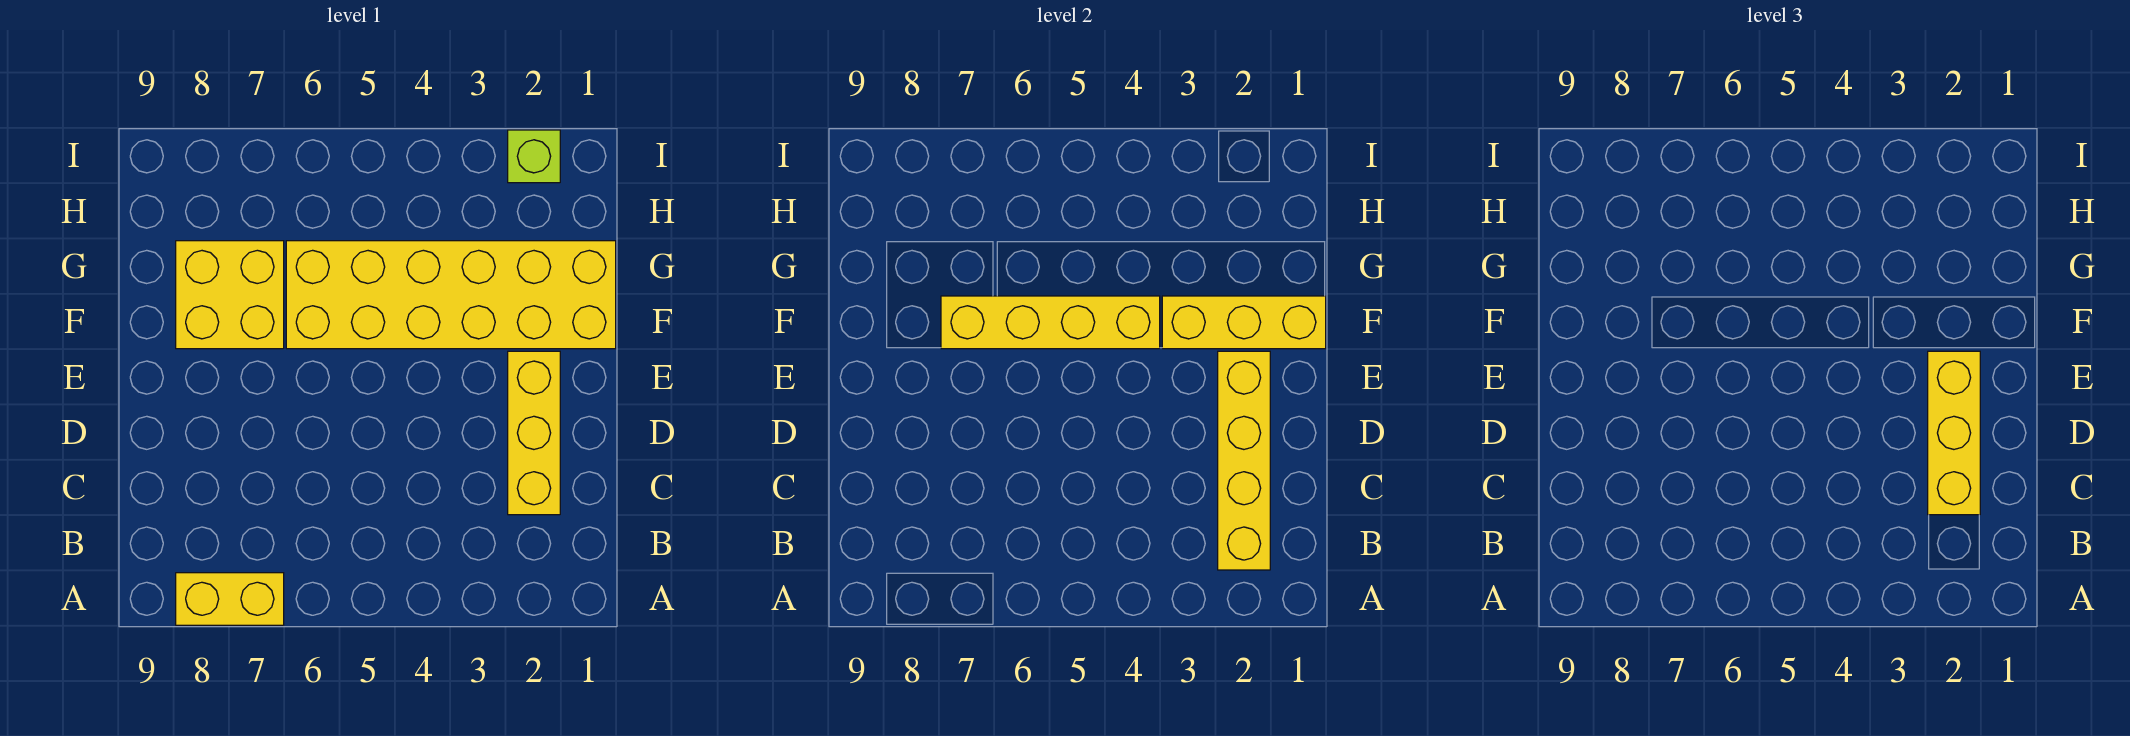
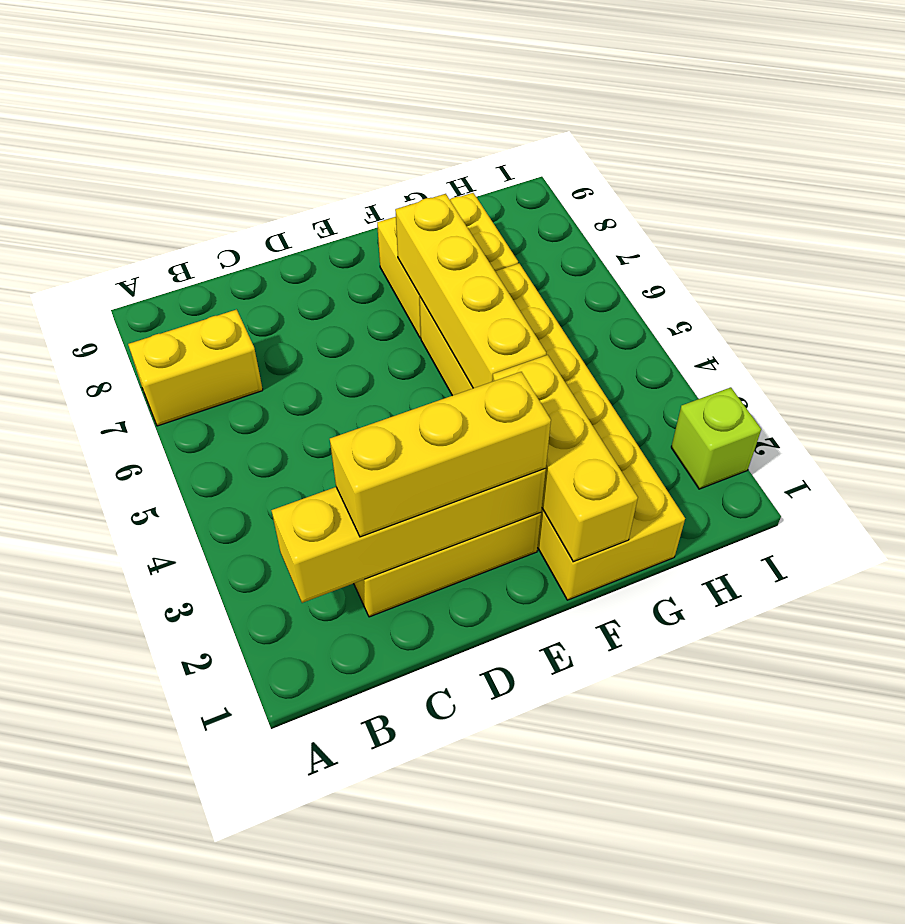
yellow brick A7:A8 level 1 -> yellow brick A7:B7 level 1

